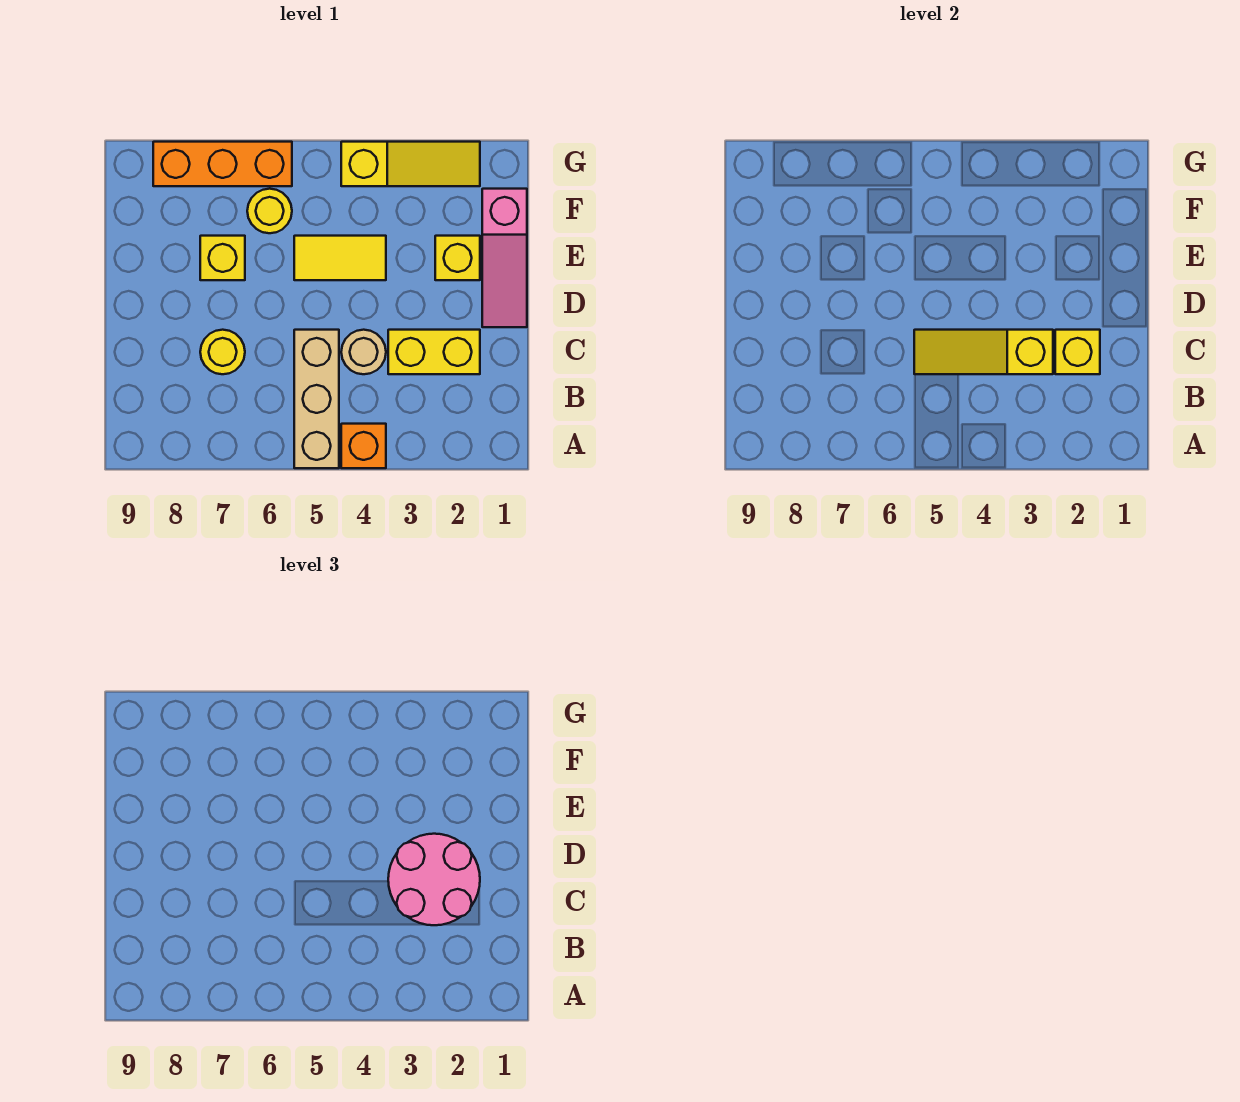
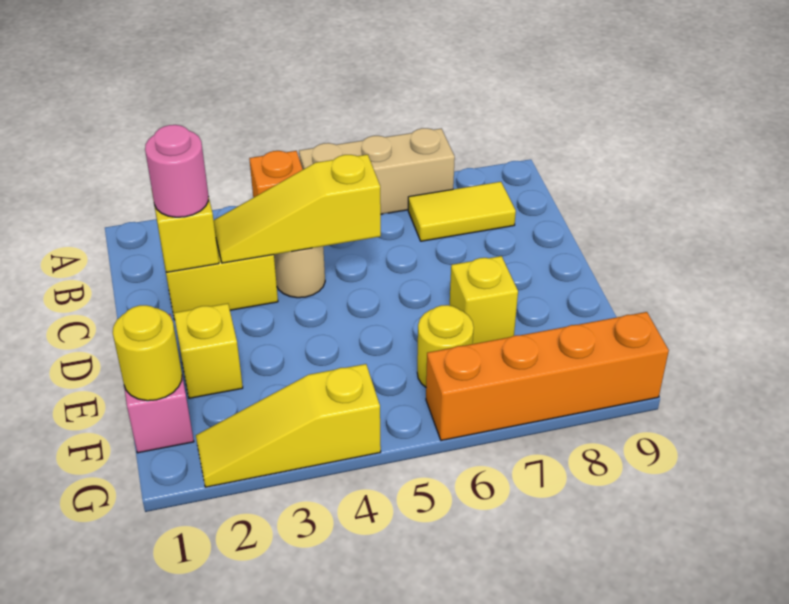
tan brick A5:C5 level 1 -> tan brick A5:A7 level 1
pink round brick C2:D3 level 3 -> pink round brick C2 level 3
yellow slope C3:C5 level 2 top 3 -> yellow slope C3:C5 level 2 top 5
yellow round brick C7 level 1 -> yellow round brick F1 level 2
yellow tile E4:E5 level 1 -> yellow tile B7:B8 level 1
orange brick G6:G8 level 1 -> orange brick G6:G9 level 1

